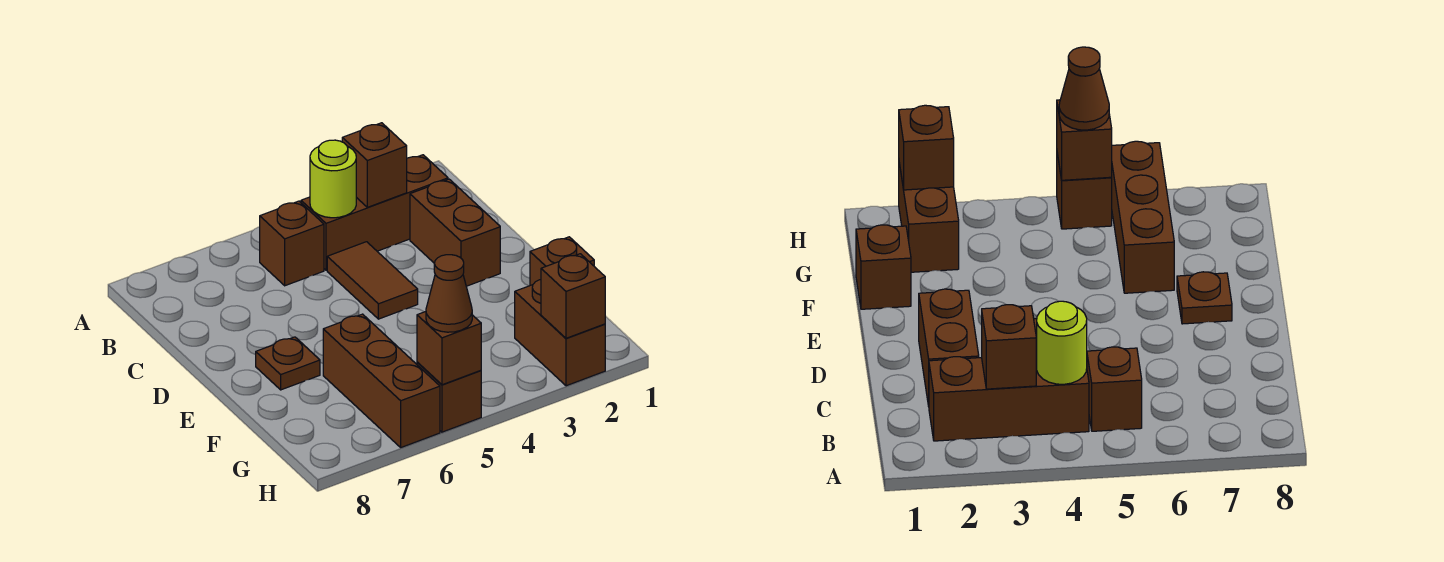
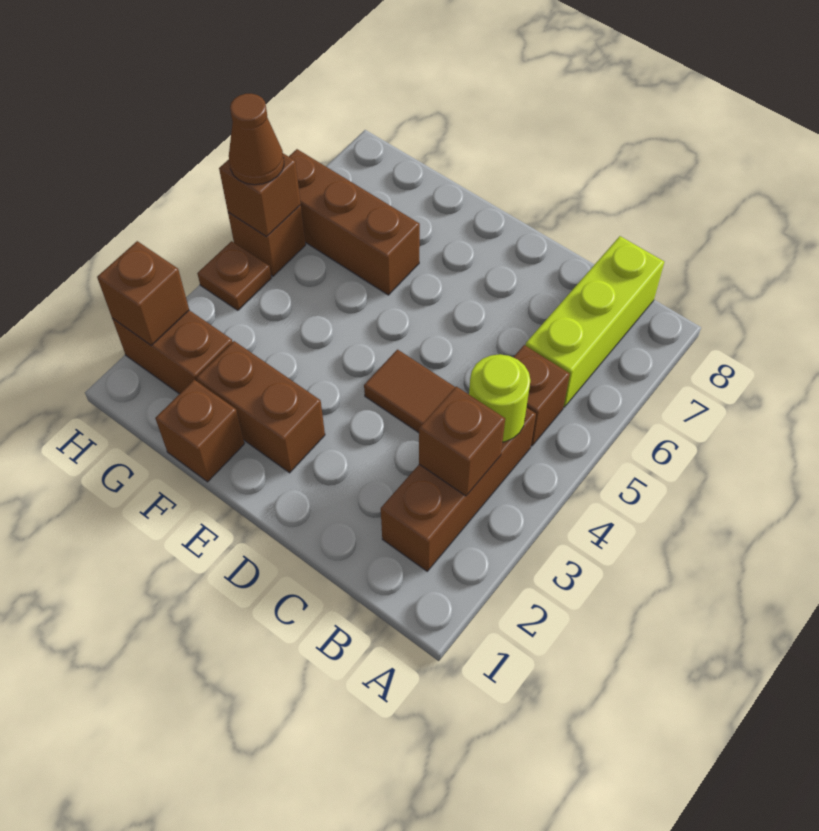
none -> lime brick B6:B8 level 1
brown brick C2:D2 level 1 -> brown brick E2:F2 level 1
brown plate E7 level 1 -> brown plate H4 level 1

